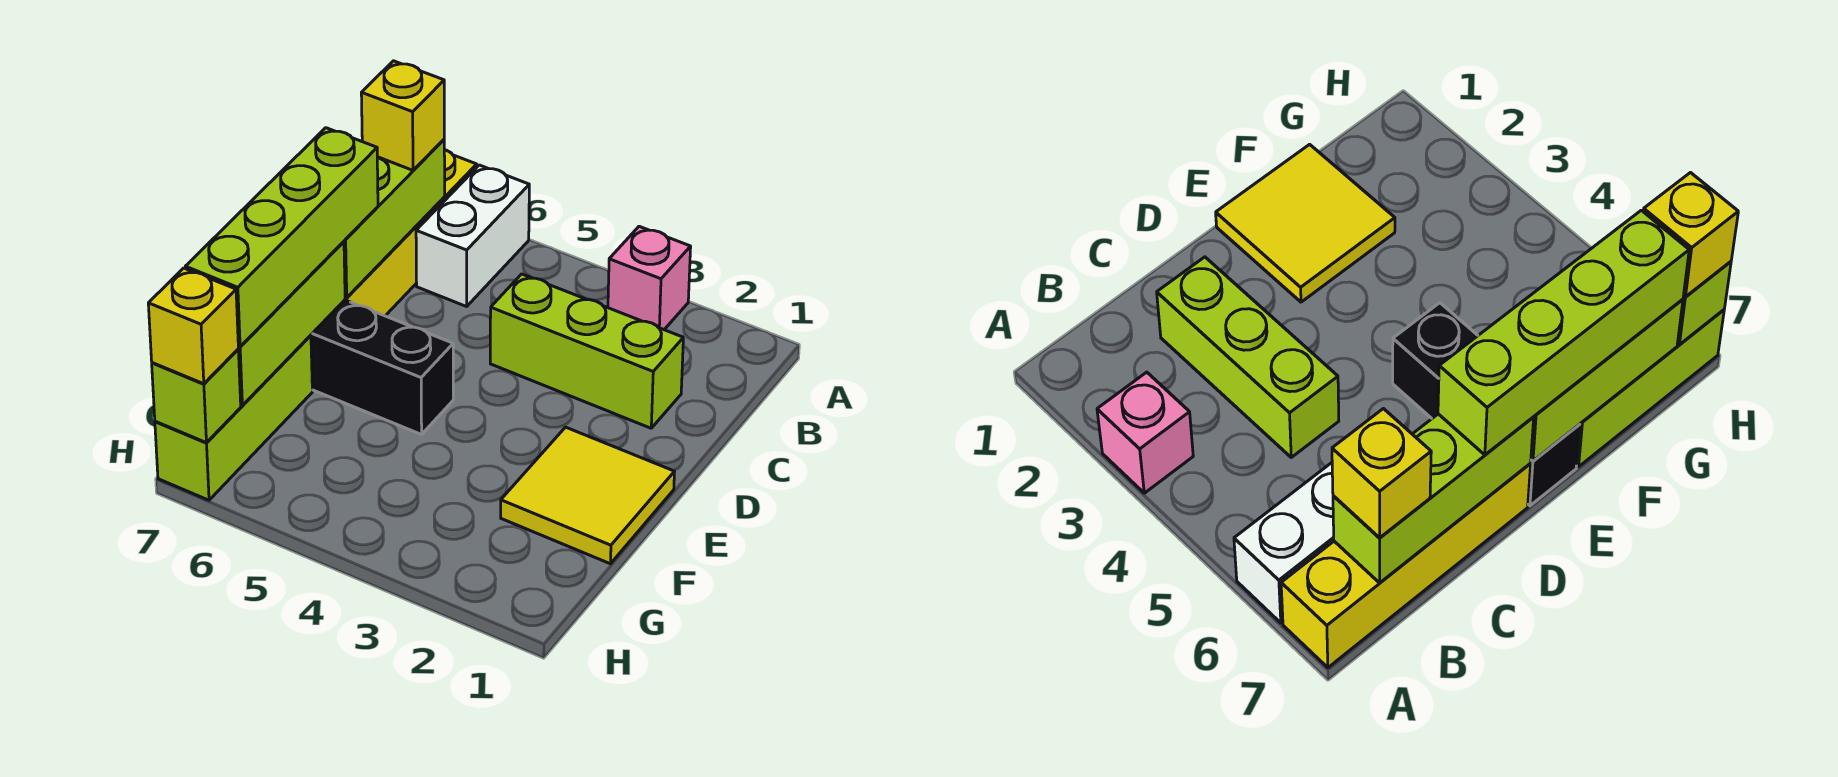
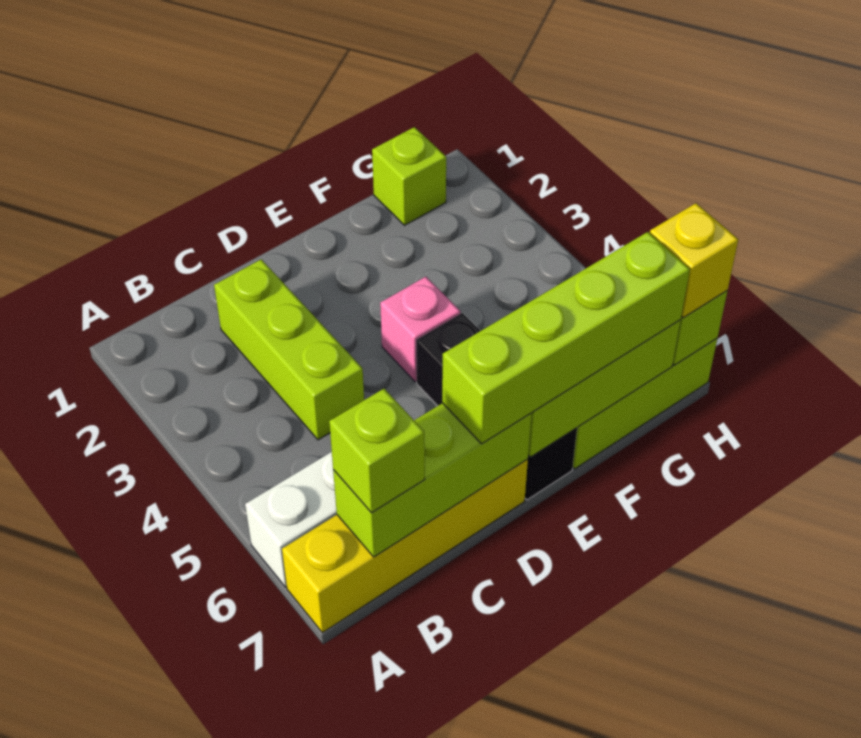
pink brick A3 level 1 -> pink brick E4 level 1
yellow brick B7 level 3 -> lime brick B7 level 3
yellow tile E1:F2 level 1 -> none
none -> lime brick G1 level 1

